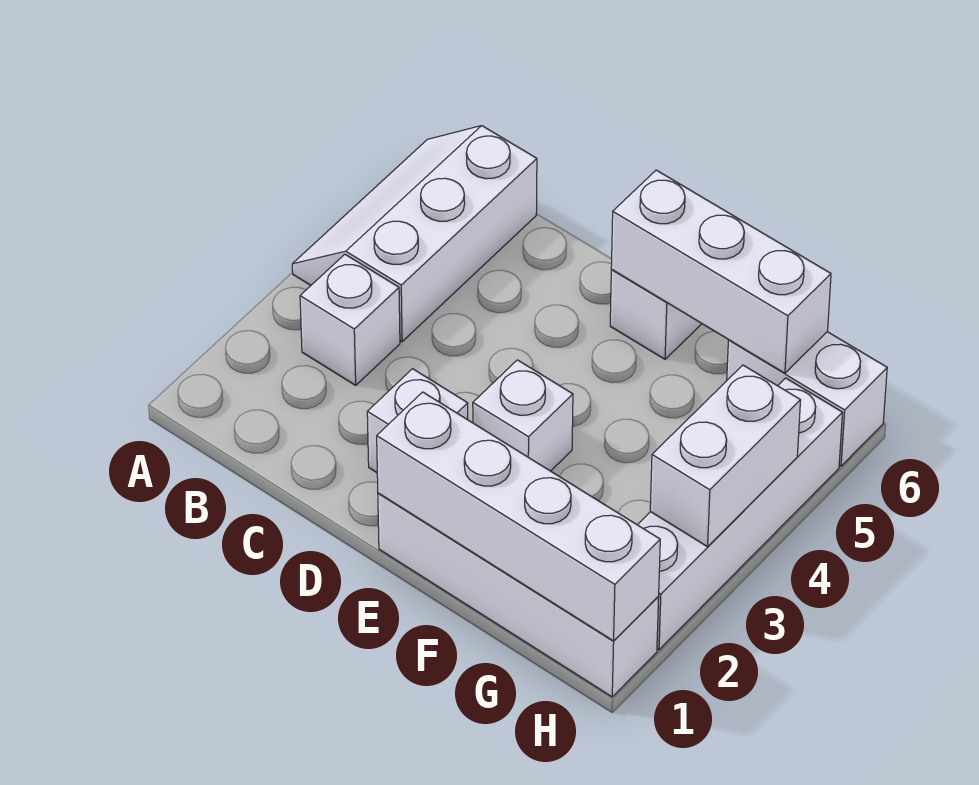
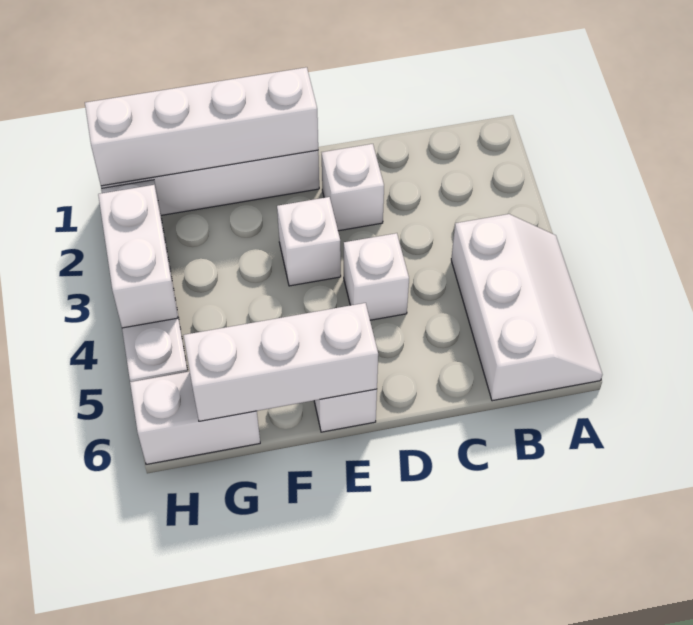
white brick B3 level 1 -> white brick D4 level 1

